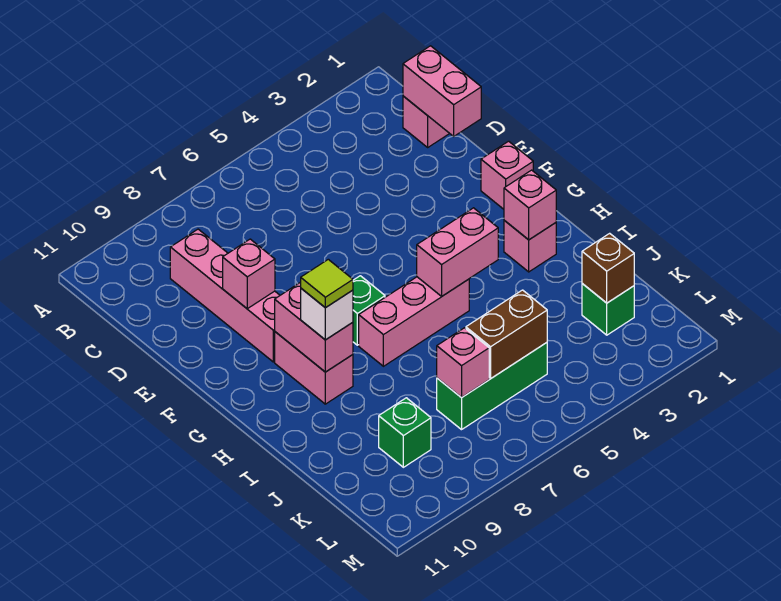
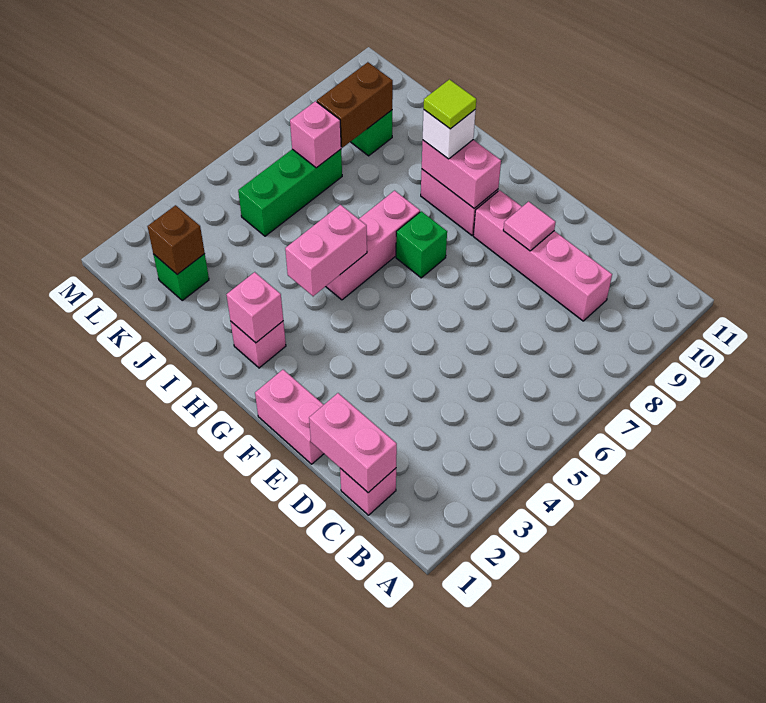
pink brick E9 level 2 -> pink tile E9 level 2
pink brick F1 level 1 -> pink brick E1:F1 level 1
brown brick K5:K6 level 2 -> brown brick K8:K9 level 2

